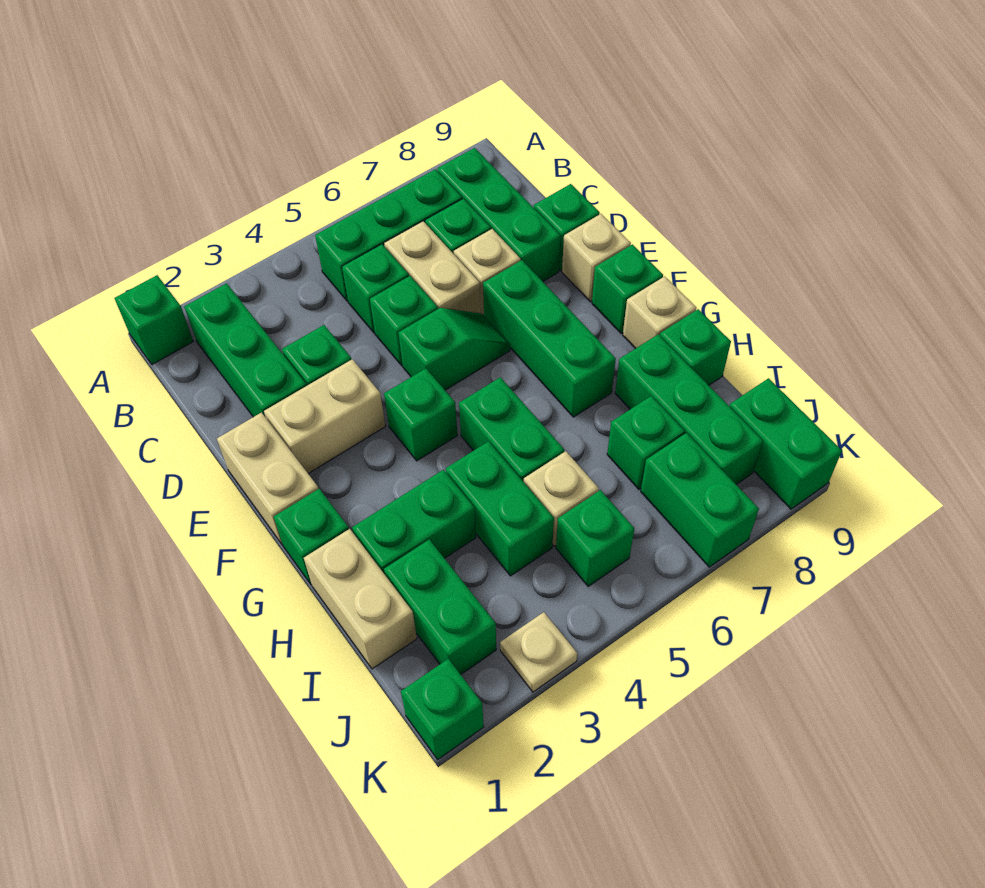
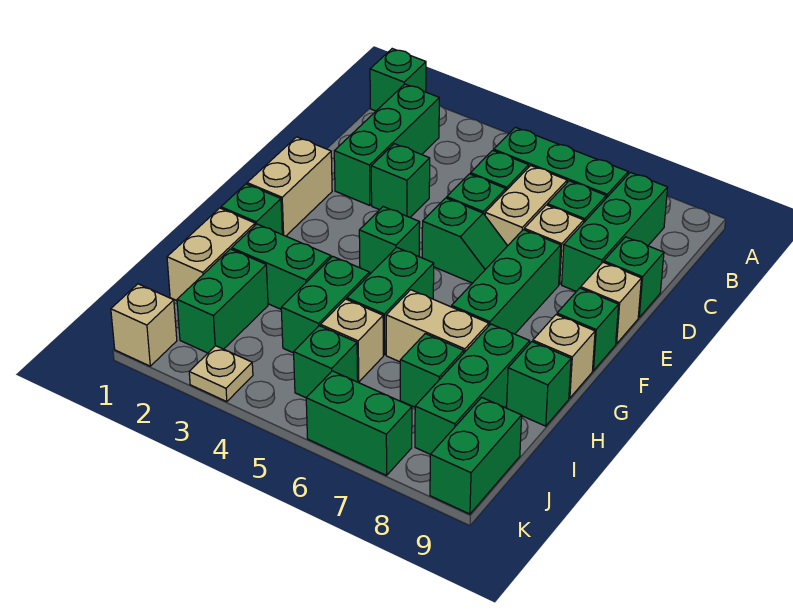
tan brick E2:E3 level 1 -> tan brick H6:H7 level 1
green brick J7:K7 level 1 -> green brick K6:K7 level 1
green brick K1 level 1 -> tan brick K1 level 1

